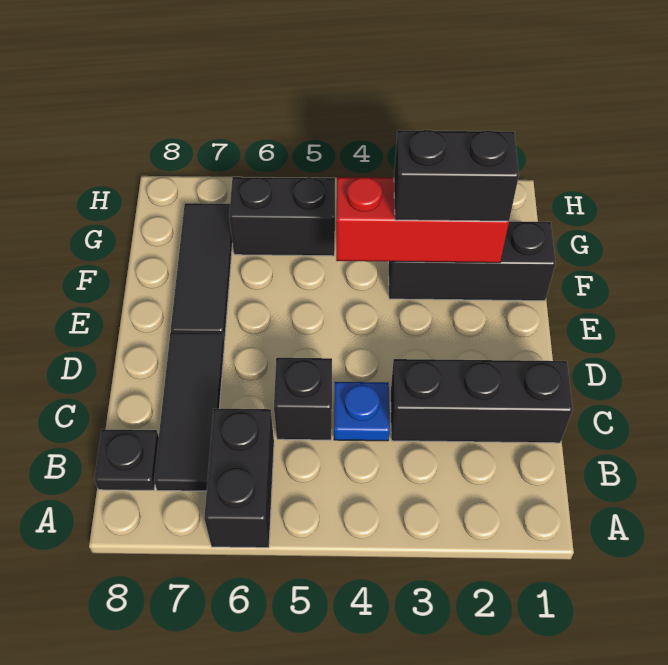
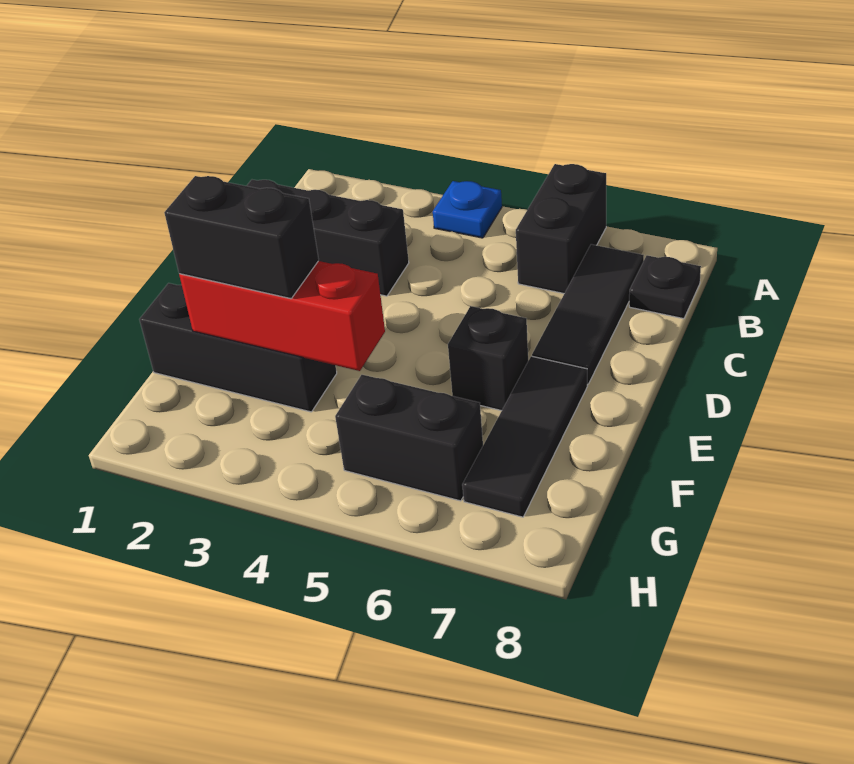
blue plate C4 level 1 -> blue plate A4 level 1
black brick C5 level 1 -> black brick E6 level 1

